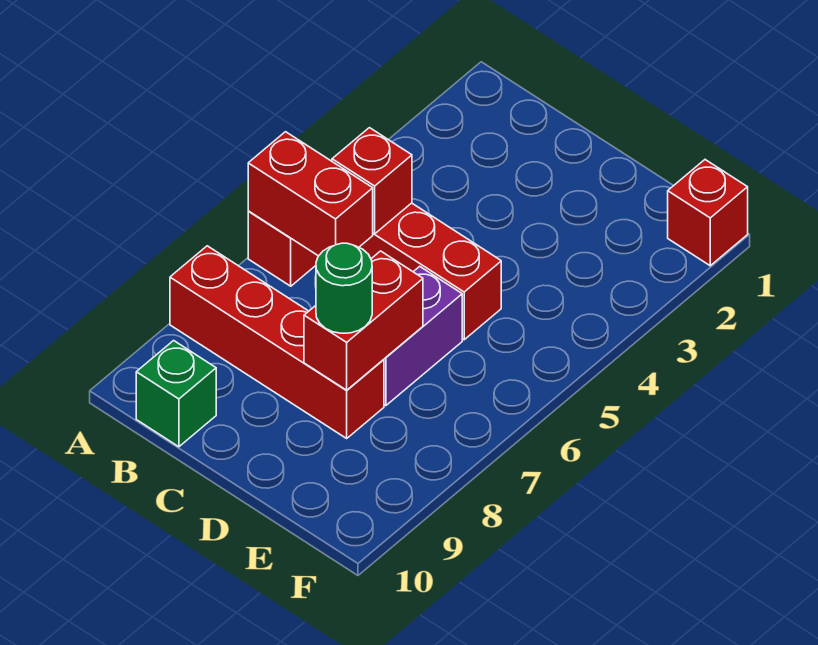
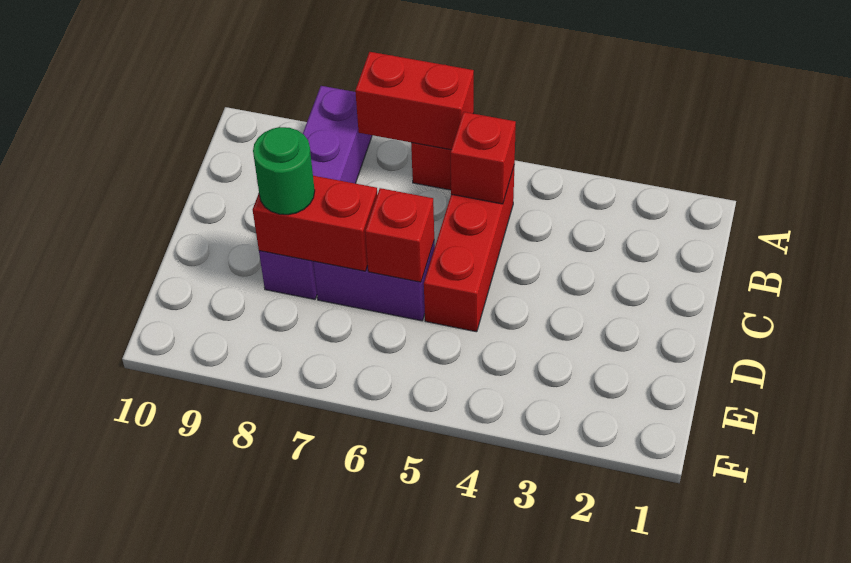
red brick A6:B6 level 2 -> red brick A6:A7 level 2
red brick A8:D8 level 1 -> purple brick A8:D8 level 1
green brick B10 level 1 -> none
red brick F1 level 1 -> red brick D6 level 2

